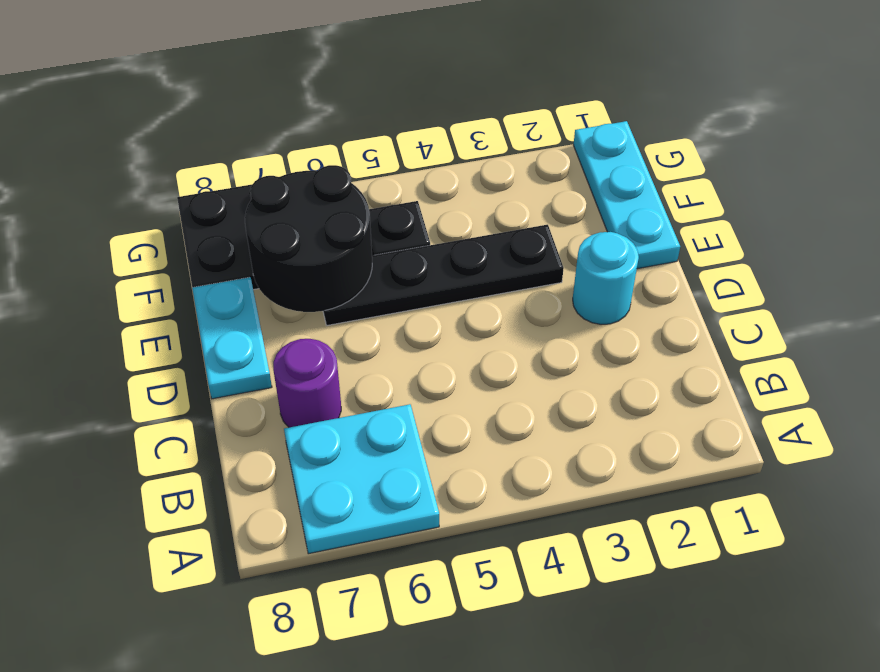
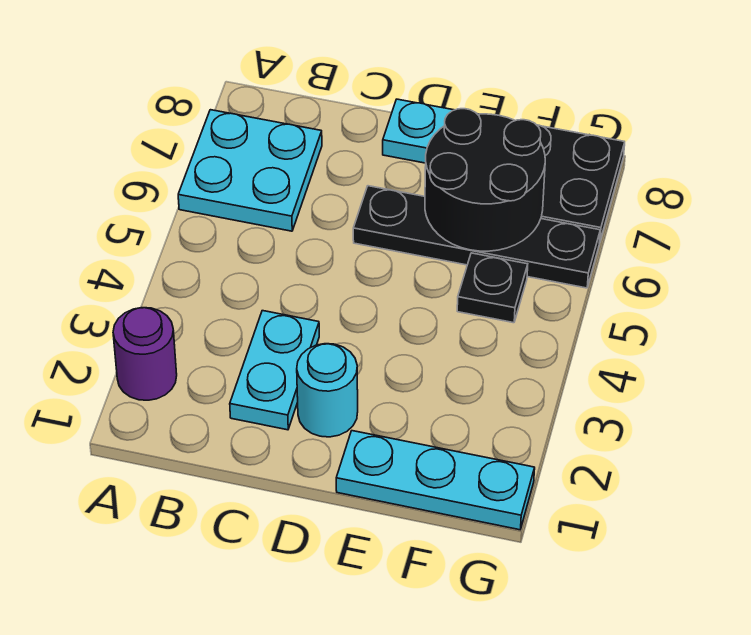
none -> cyan plate C2:C3 level 1
purple round brick C7 level 1 -> purple round brick A2 level 1
black plate E3:E6 level 1 -> black plate D6:G6 level 1

